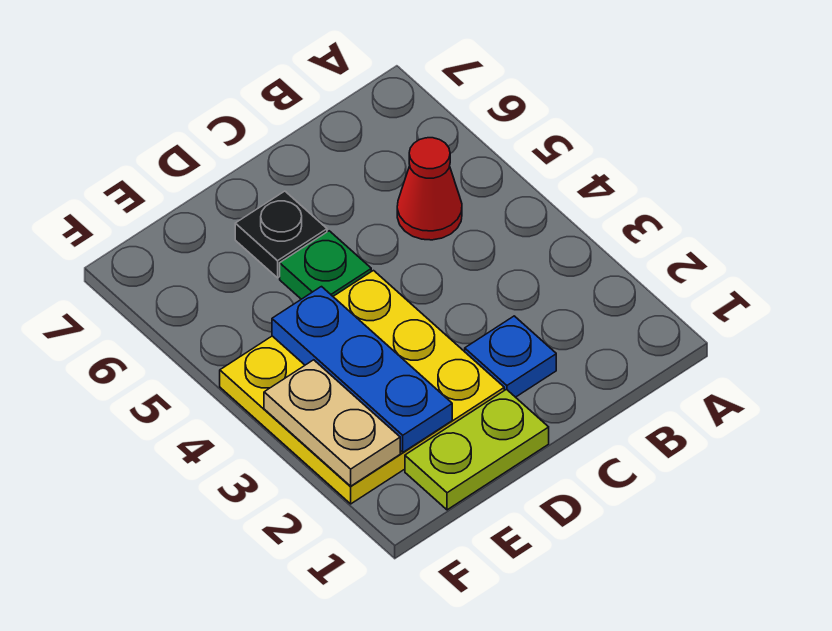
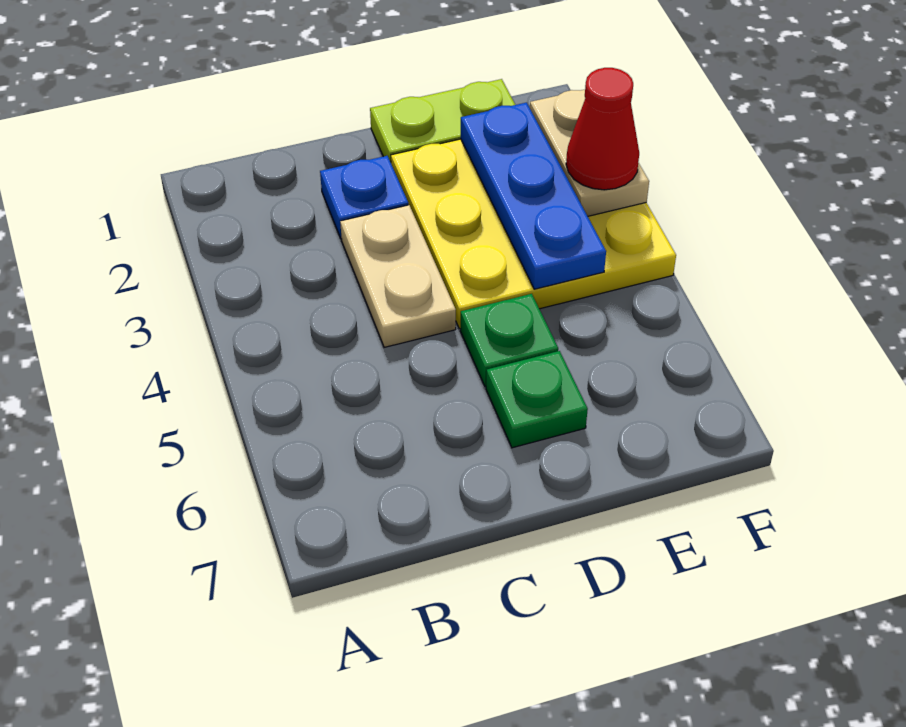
red cone B5 level 1 -> red cone F3 level 3
none -> tan plate C3:C4 level 1
black plate D6 level 1 -> green plate D6 level 1

